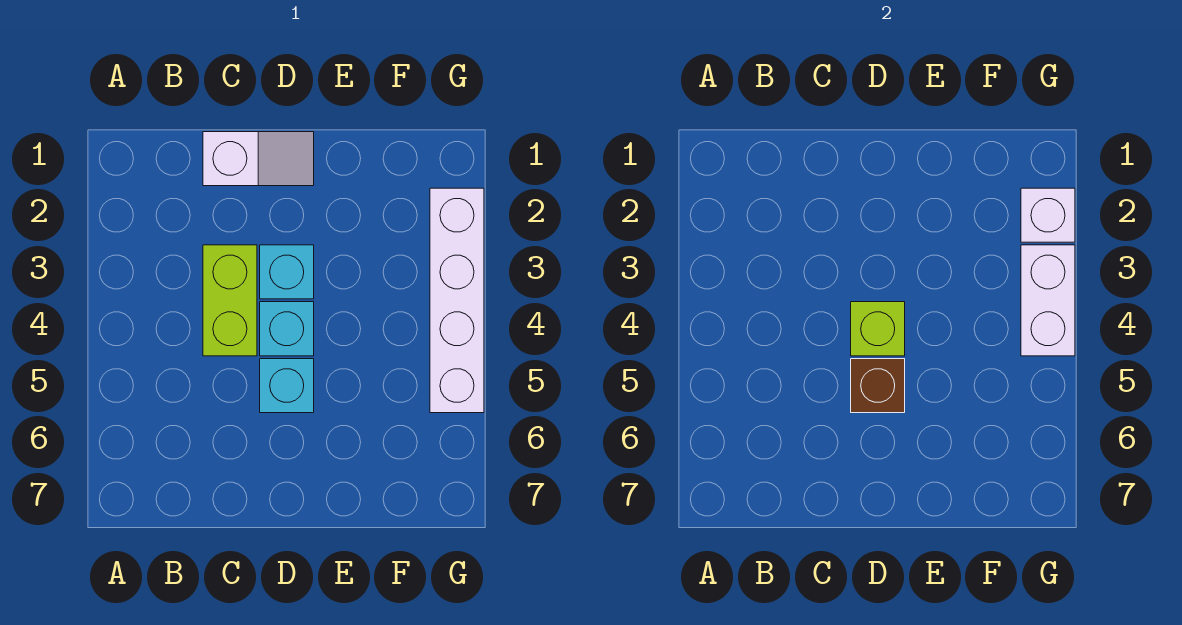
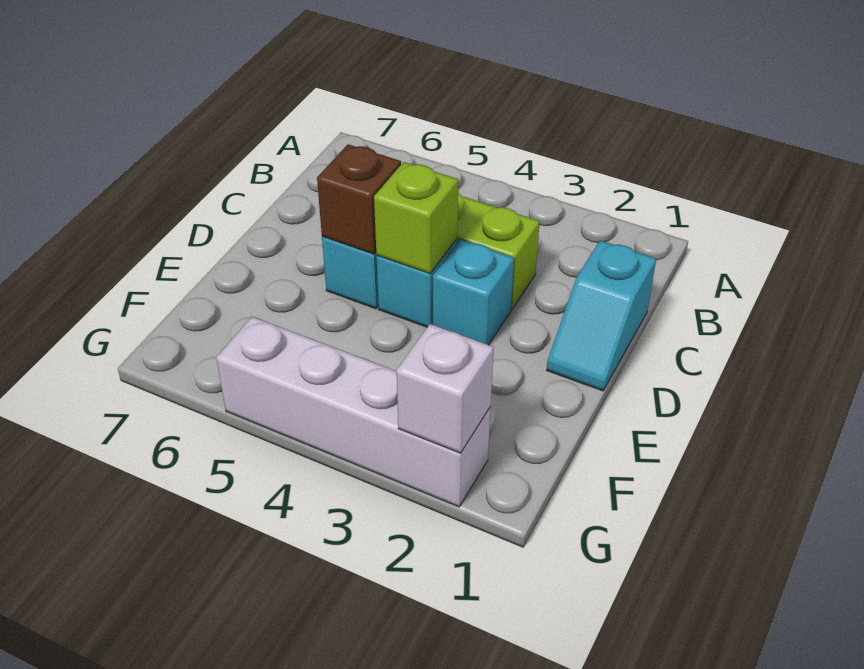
white slope C1:D1 level 1 top C -> cyan slope C1:D1 level 1 top C
white brick G3:G4 level 2 -> none

